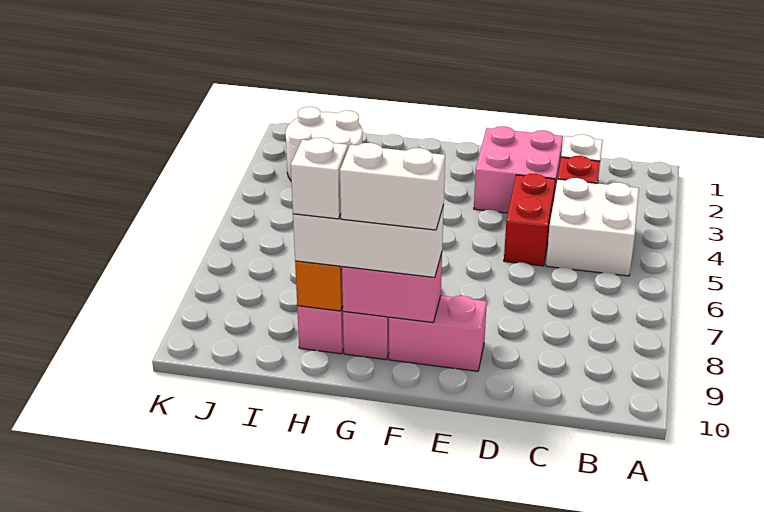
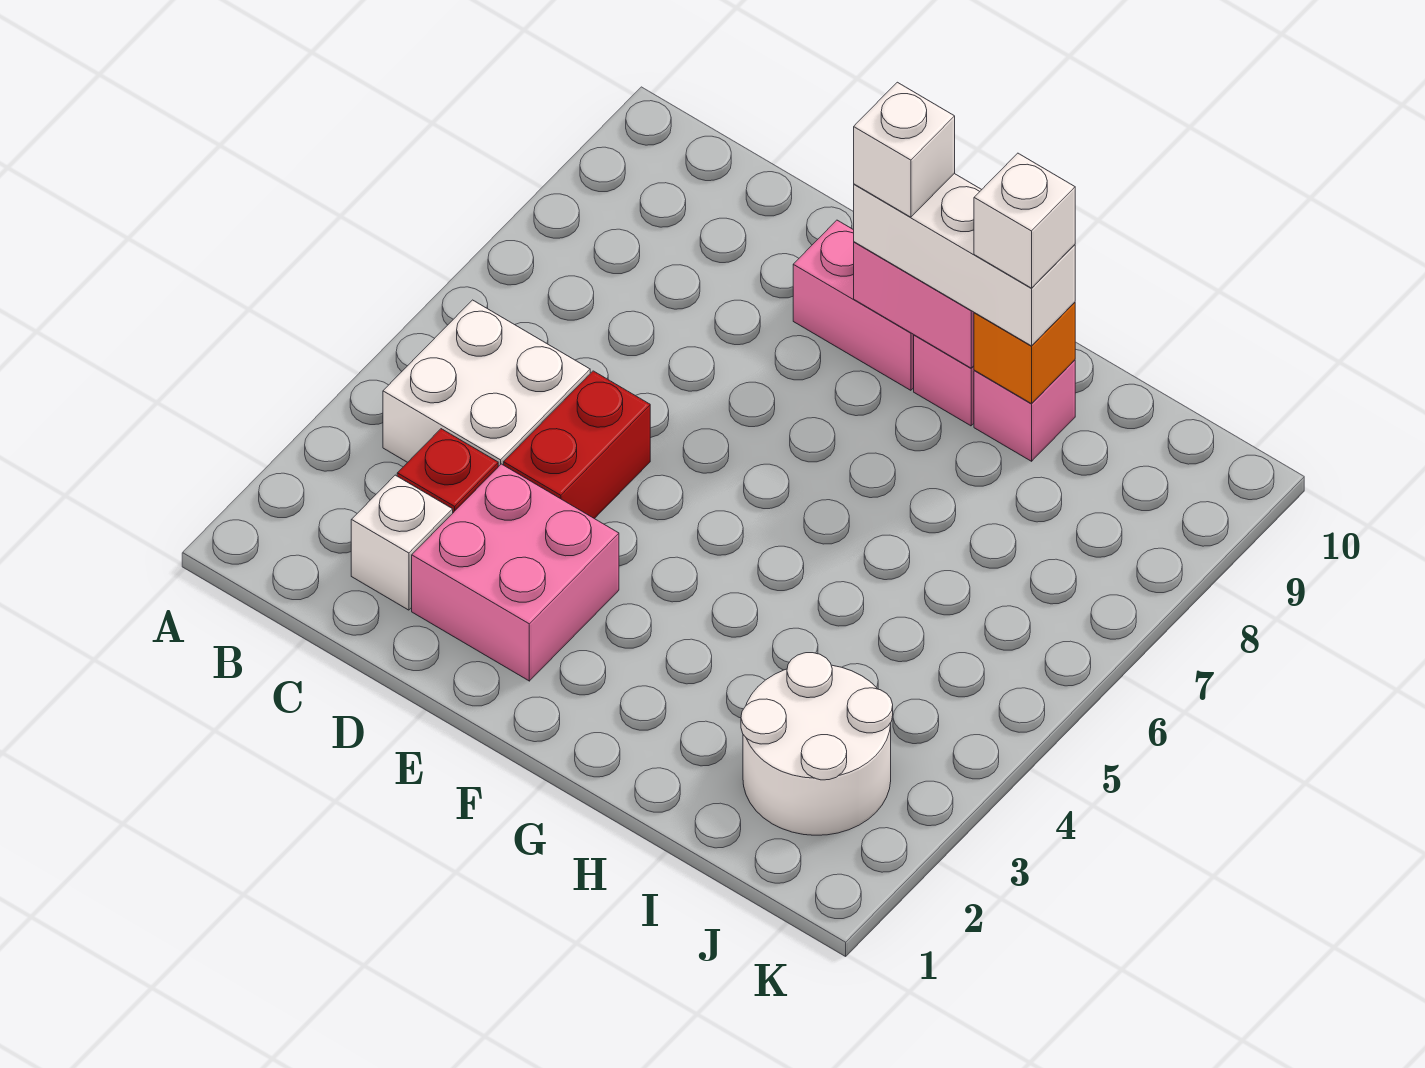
white brick F9:G9 level 4 -> white brick F9 level 4

